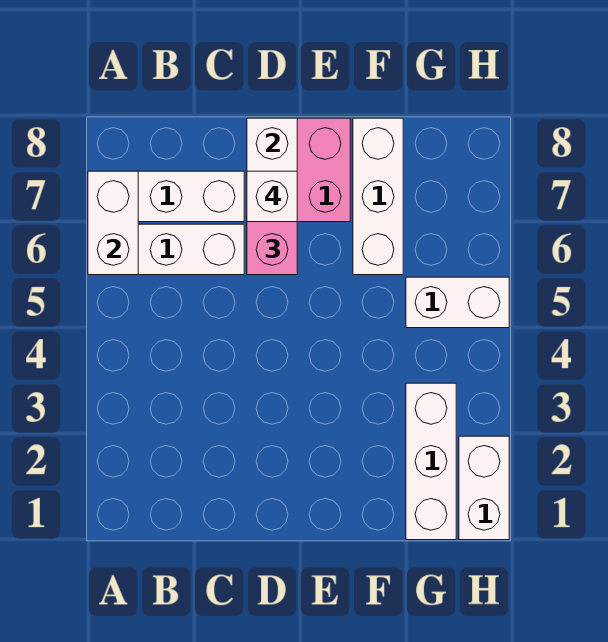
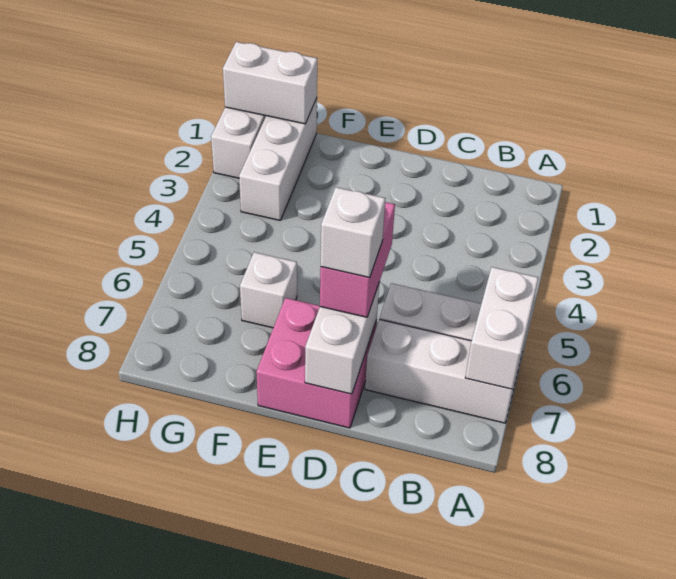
white brick F6:F8 level 1 -> white brick F6 level 1
white brick G5:H5 level 1 -> white brick G1:H1 level 2

